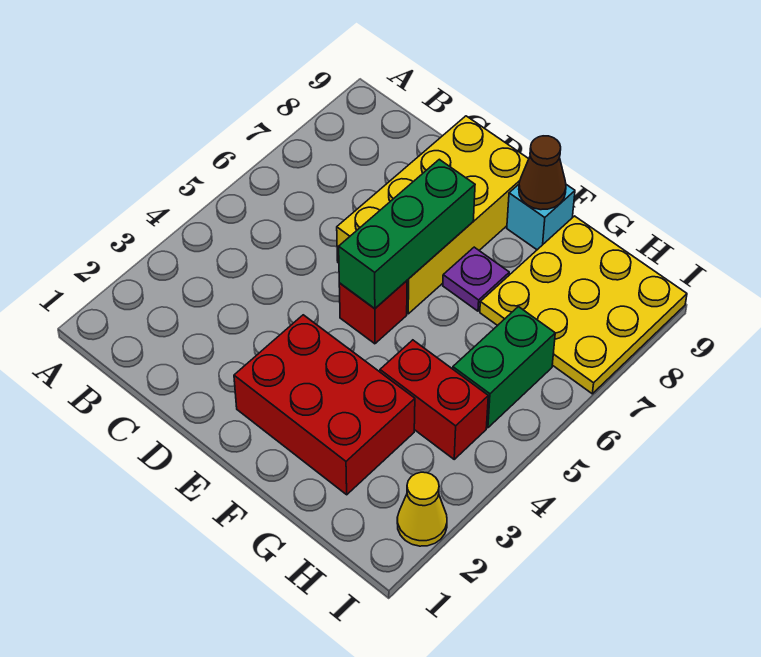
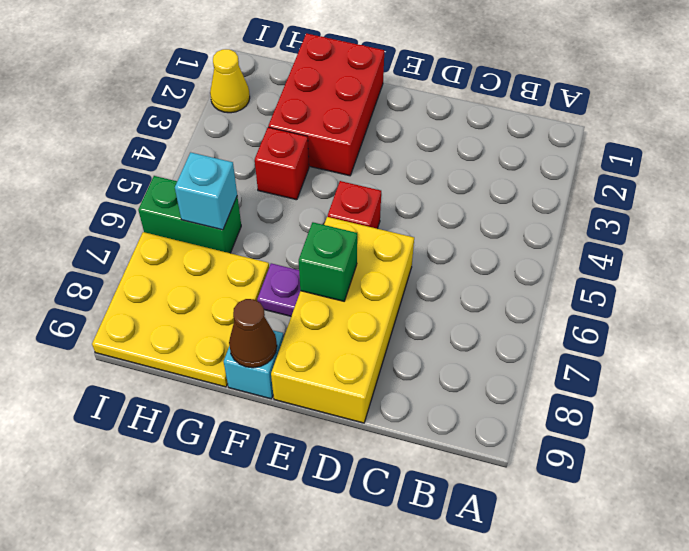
red brick E2:G3 level 1 -> red brick F1:G3 level 1
green brick E5:E7 level 2 -> green brick E7 level 2
red brick G4:H4 level 1 -> red brick G4 level 1
green brick H5:H6 level 1 -> green brick H6:I6 level 1
none -> cyan brick H6 level 2

